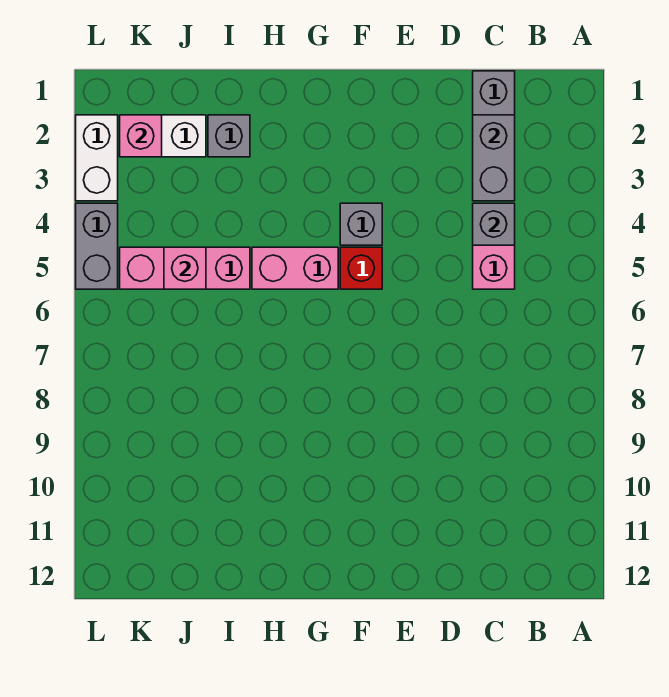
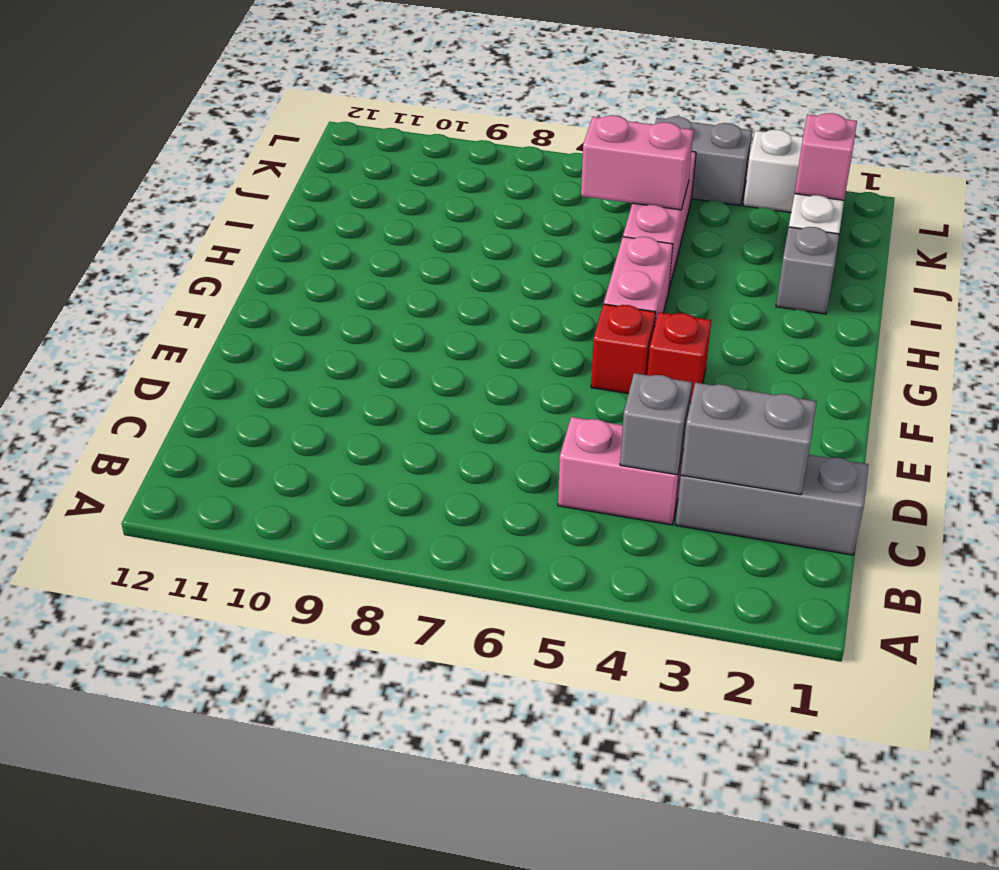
grey brick F4 level 1 -> red brick F4 level 1
pink brick J5 level 2 -> pink brick J5:J6 level 2

